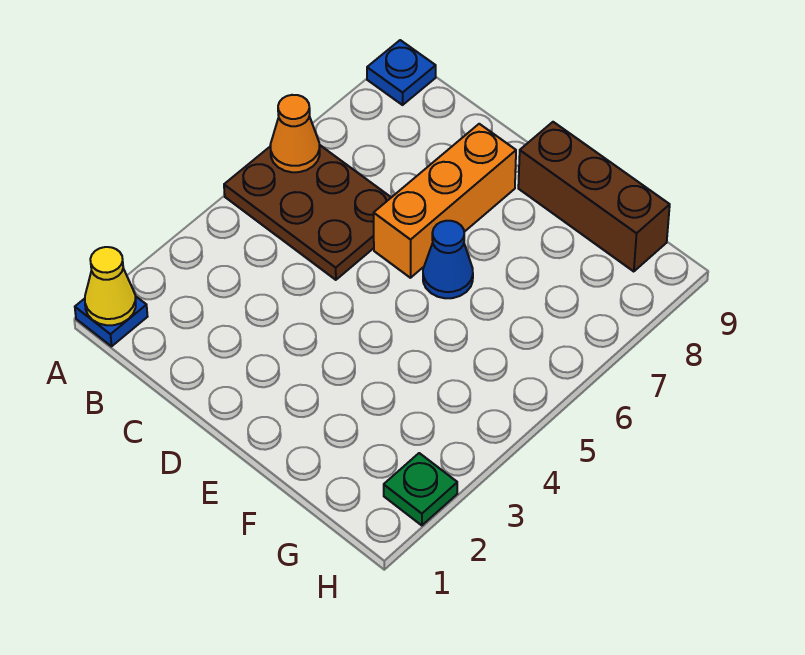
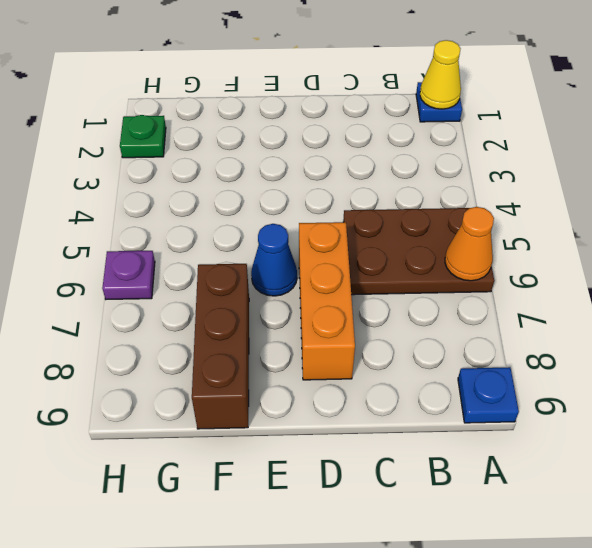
brown brick E9:G9 level 1 -> brown brick F7:F9 level 1
none -> purple plate H6 level 1

